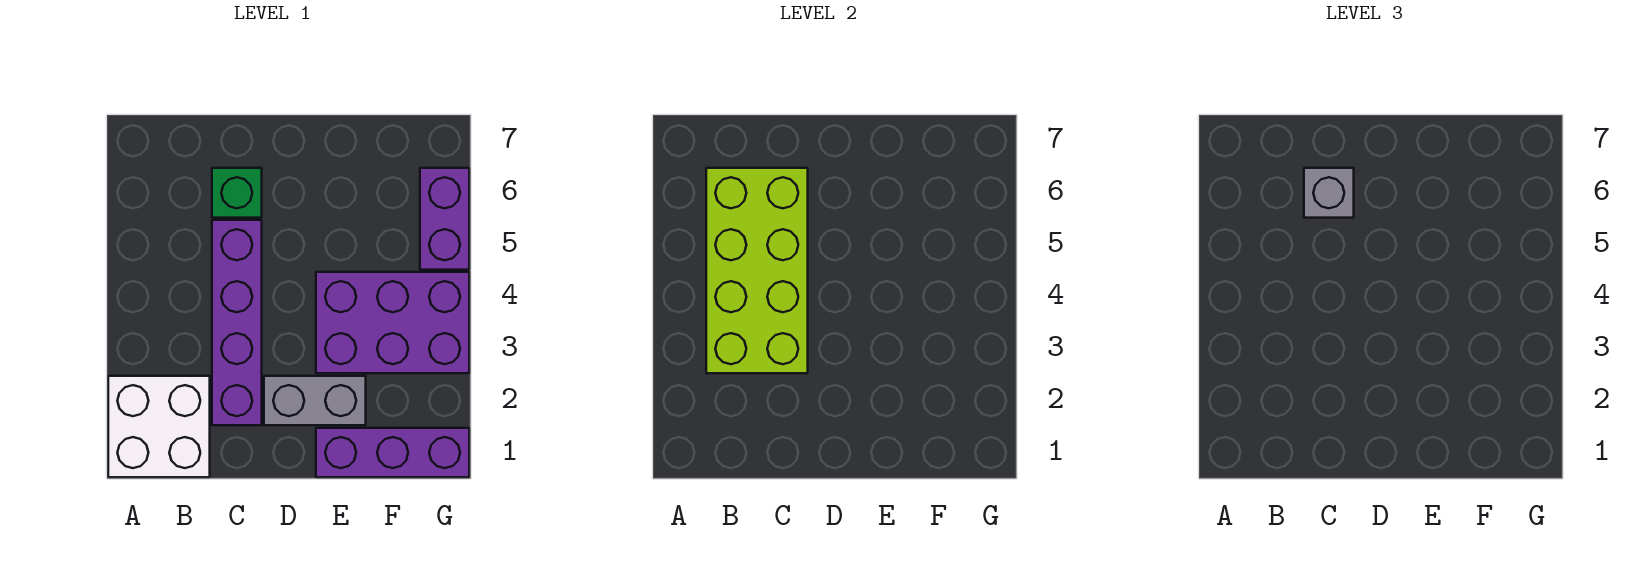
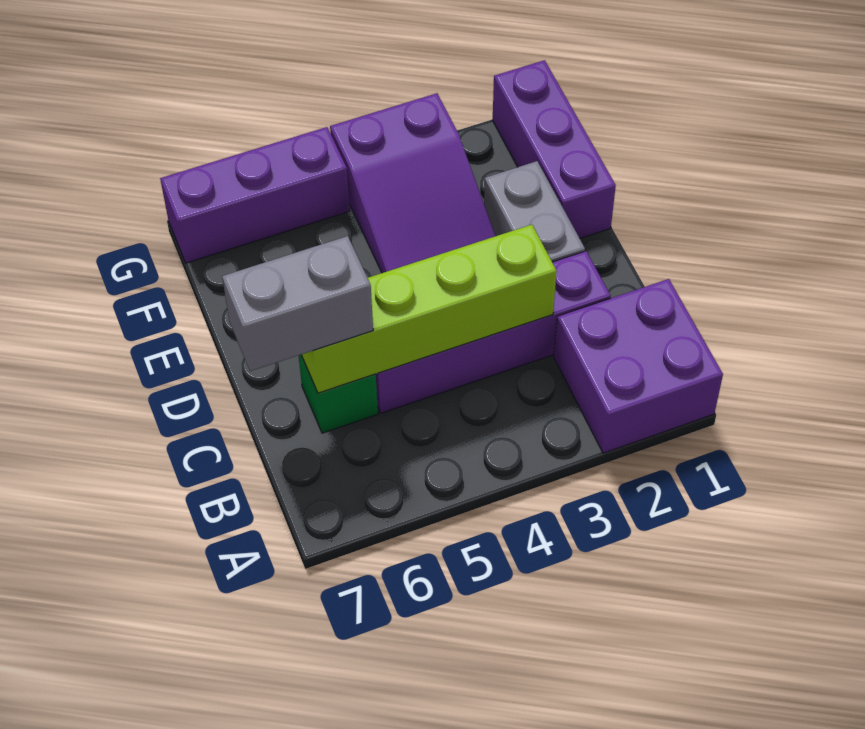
white brick A1:B2 level 1 -> purple brick A1:B2 level 1
lime brick B3:C6 level 2 -> lime brick C3:C6 level 2
grey brick C6 level 3 -> grey brick C6:C7 level 3
purple brick E3:G4 level 1 -> purple slope E3:G4 level 1 top G
purple brick G5:G6 level 1 -> purple brick G5:G7 level 1

